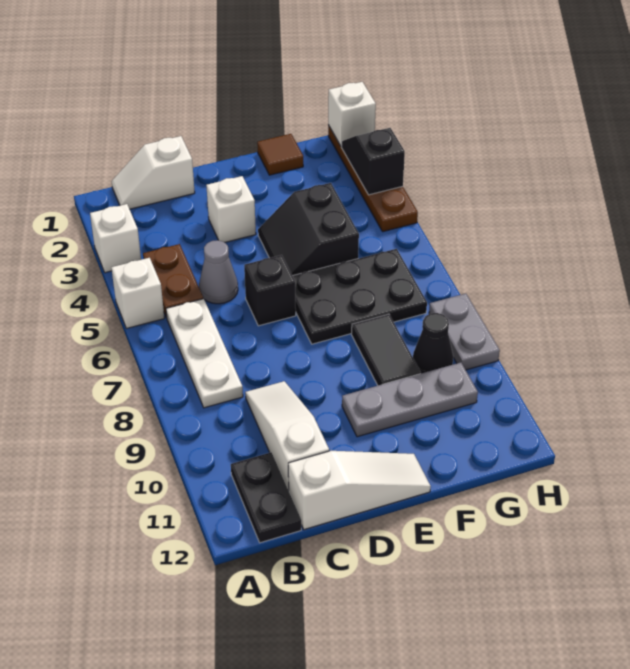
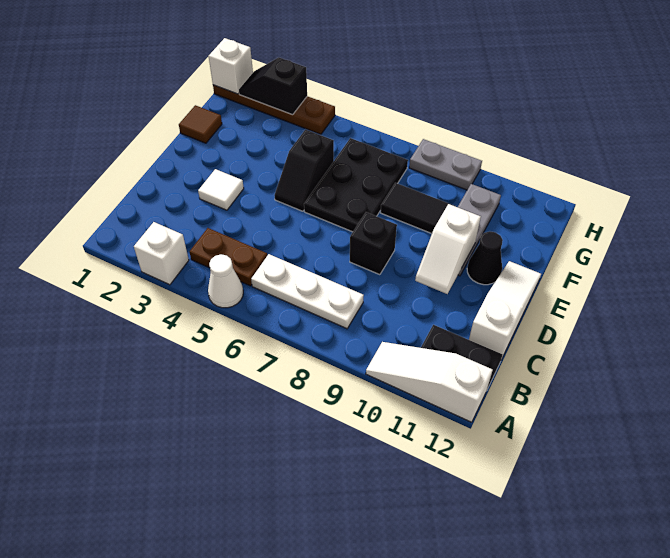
white brick A5 level 1 -> white cone A5 level 1
white slope B1:C1 level 1 top C -> white slope D10:E10 level 2 top E
grey cone C5 level 1 -> none
white slope C9:C11 level 1 top 11 -> white slope A10:A12 level 1 top 12
white brick D3 level 1 -> white tile D3 level 1
black brick D6 level 1 -> black brick D8 level 1
black slope E4:F5 level 1 top F -> black slope E5:F5 level 1 top F
black cone G9 level 1 -> black cone E11 level 1

